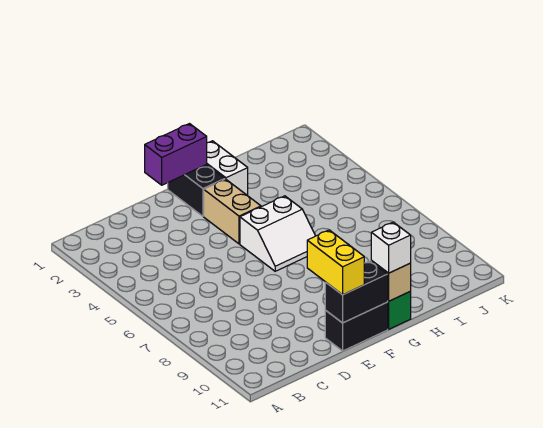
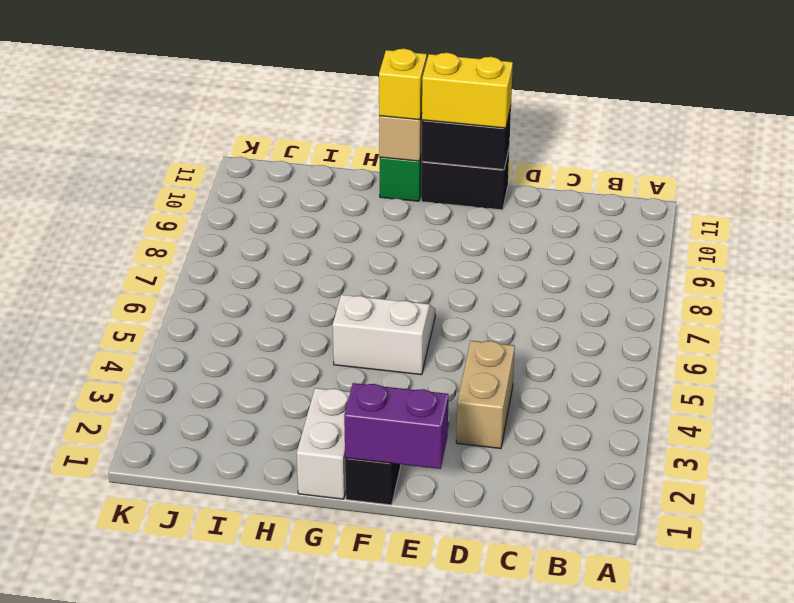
yellow brick E10:E11 level 3 -> yellow brick E11:F11 level 3
tan brick F3:F4 level 1 -> tan brick D3:D4 level 1
white brick G11 level 3 -> yellow brick G11 level 3

